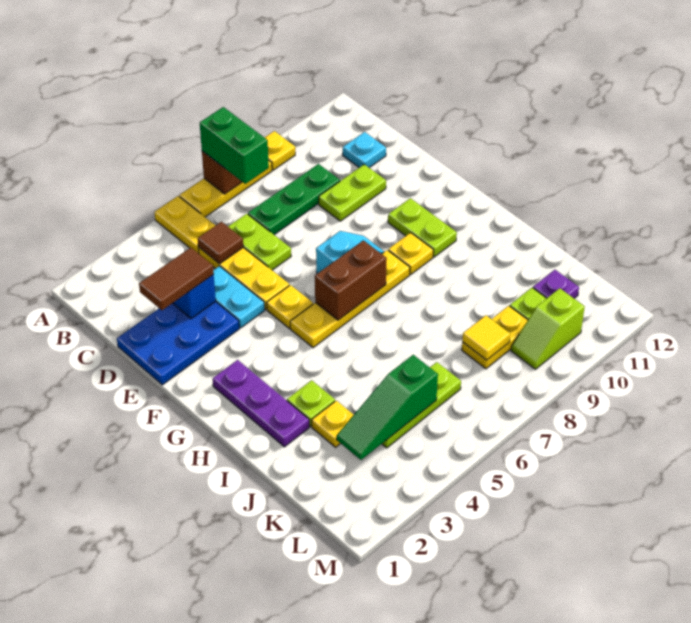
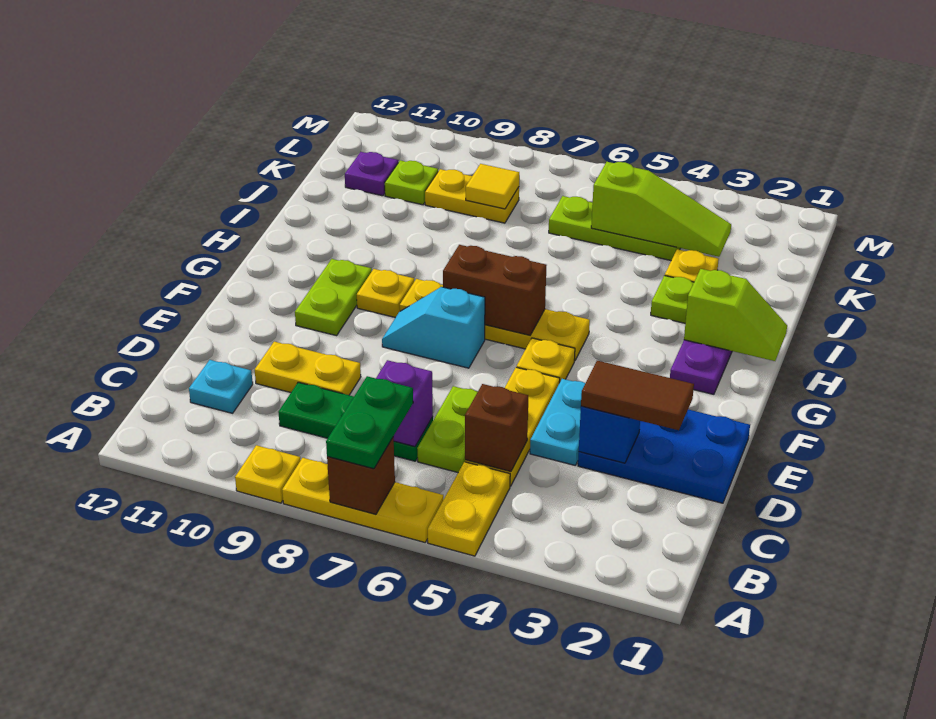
green brick A7:B7 level 3 -> green plate A7:B7 level 3
brown tile C5 level 2 -> brown brick C5 level 2
none -> purple brick C7 level 2
lime plate D9:D10 level 1 -> yellow plate D9:D10 level 1
green slope K3:K5 level 2 top 5 -> lime slope K3:K5 level 2 top 5
lime slope L9:L10 level 1 top 10 -> lime slope H1:H2 level 2 top 2

